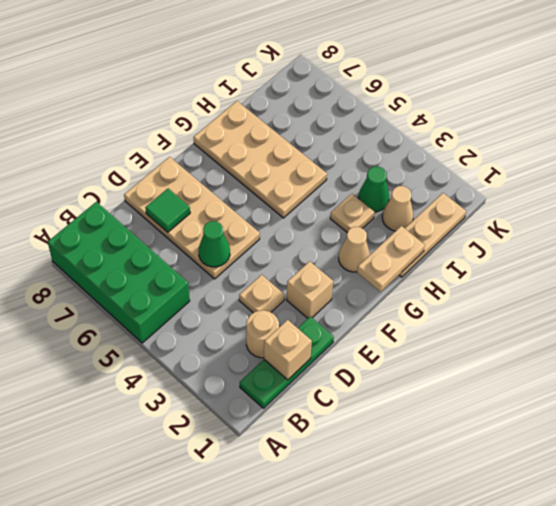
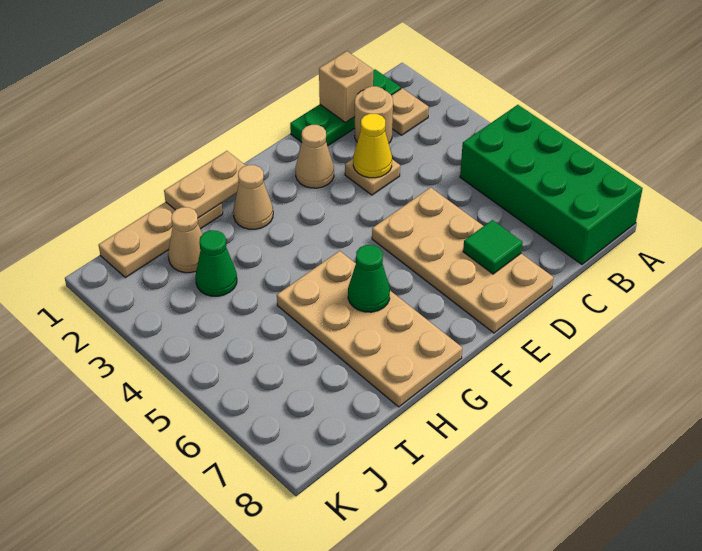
none -> yellow cone D3 level 2
green cone D5 level 2 -> green cone G6 level 2
tan brick E2 level 1 -> tan cone E2 level 1
tan plate H3 level 1 -> tan plate B2 level 1

